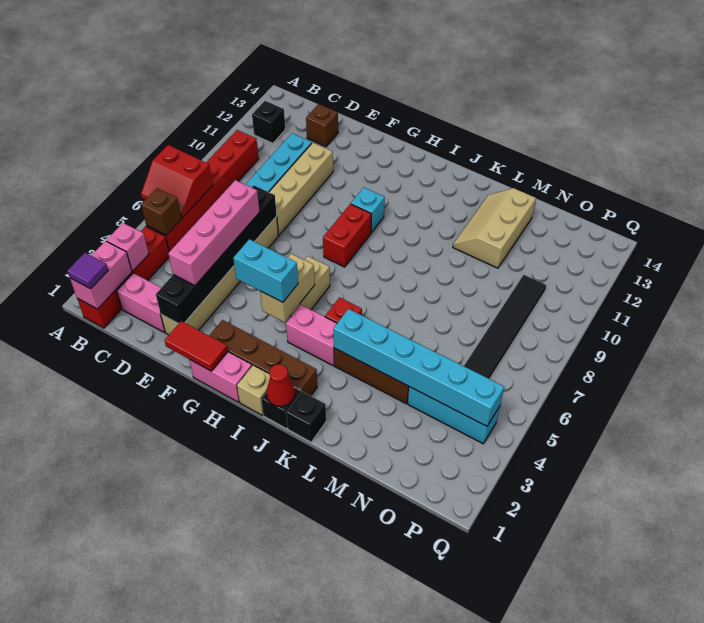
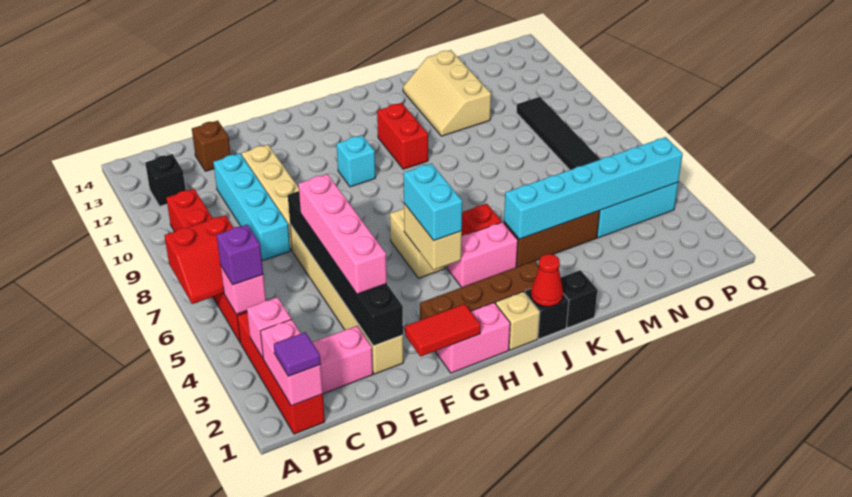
brown brick B5 level 2 -> pink brick B5 level 2
none -> purple brick B5 level 3
cyan brick G4:H4 level 3 -> cyan brick H4:H5 level 3
red brick H8:H9 level 1 -> red brick J10:J11 level 1

